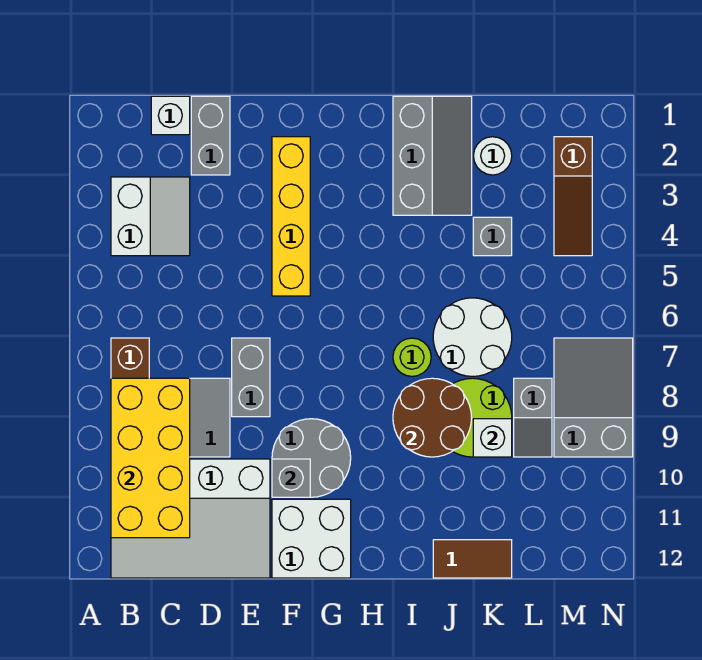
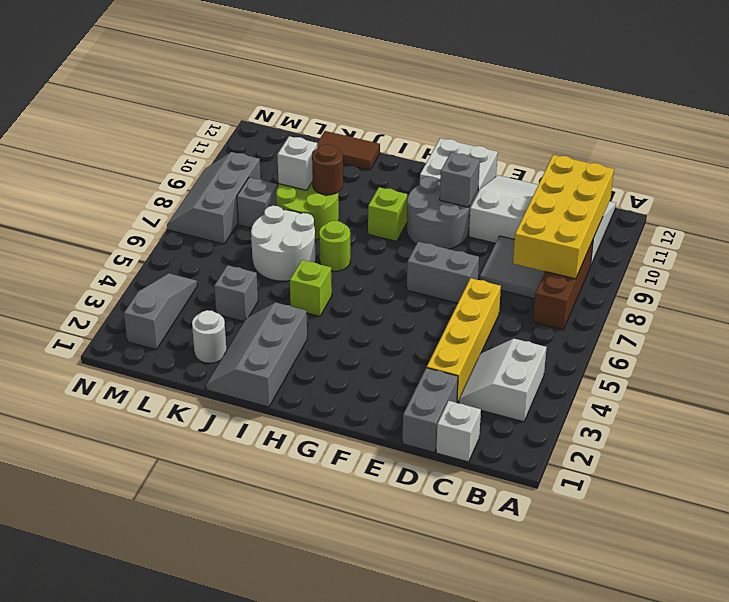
grey brick E7:E8 level 1 -> grey brick E7:F7 level 1
yellow brick F2:F5 level 1 -> yellow brick D3:D6 level 1
none -> lime brick H9 level 1
none -> lime brick I5 level 1
brown round brick I8:J9 level 2 -> brown round brick J9 level 2
brown slope M2:M4 level 1 top 2 -> grey slope M2:M4 level 1 top 2
grey slope M7:N9 level 1 top 9 -> grey slope M7:N9 level 1 top M

